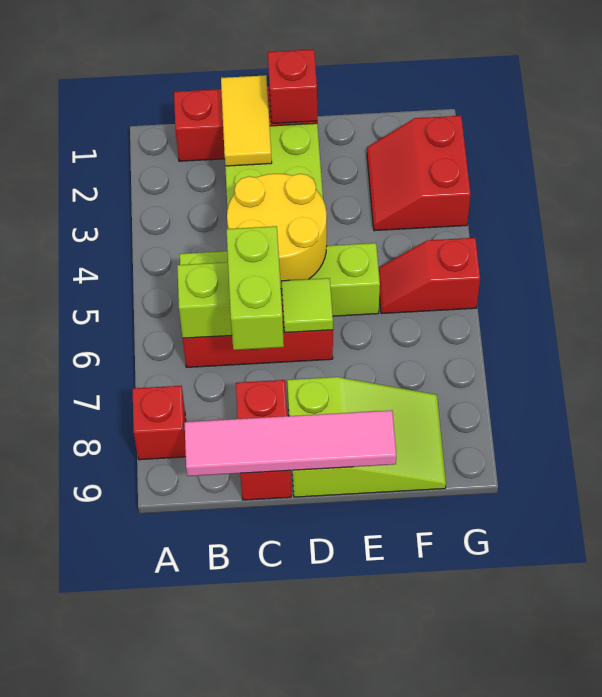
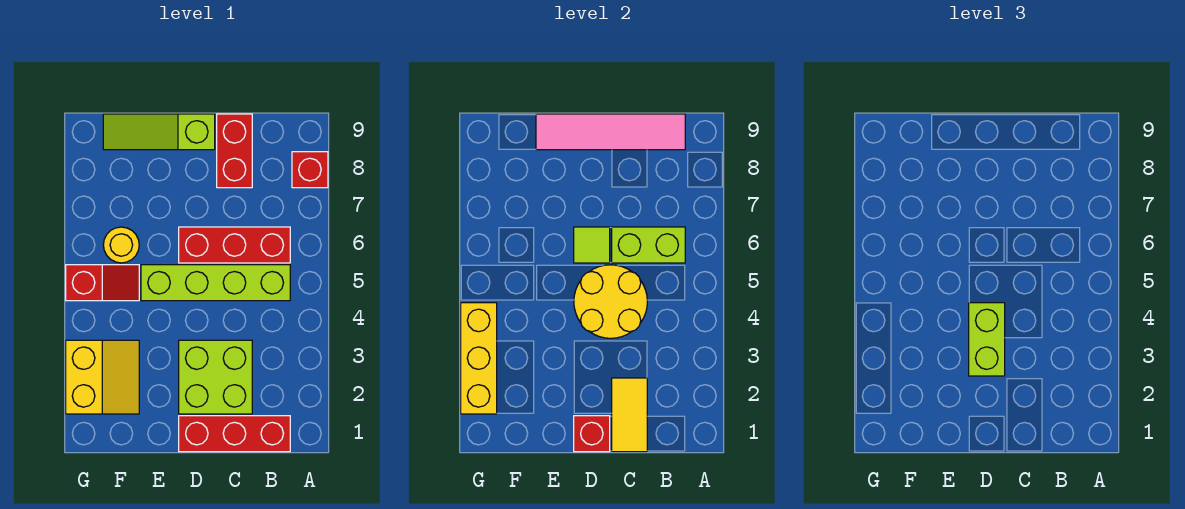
lime brick C6:C7 level 3 -> lime brick D3:D4 level 3
lime slope D8:F9 level 1 top D -> lime slope D9:F9 level 1 top D
red slope F2:G3 level 1 top G -> yellow slope F2:G3 level 1 top G
none -> yellow round brick F6 level 1
none -> yellow brick G2:G4 level 2

